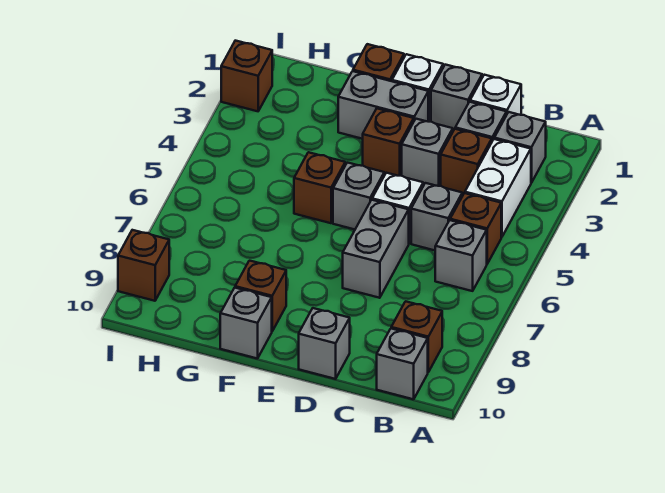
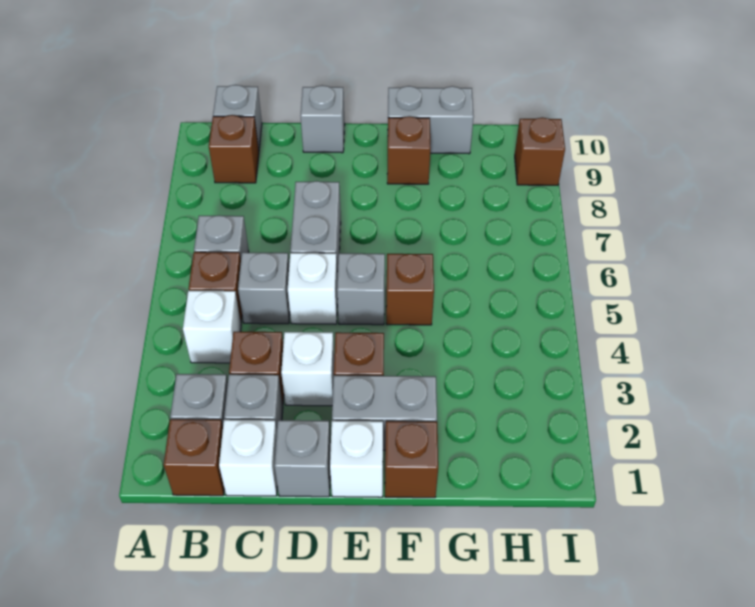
white brick B3:B4 level 1 -> white brick B4 level 1
grey brick D3 level 1 -> white brick D3 level 1
grey brick F10 level 1 -> grey brick F10:G10 level 1
brown brick I2 level 1 -> brown brick B1 level 1

